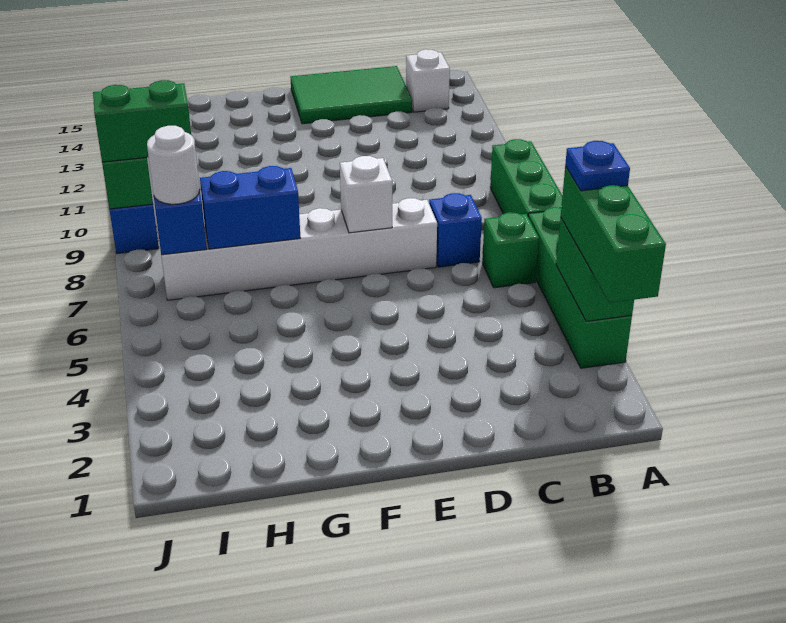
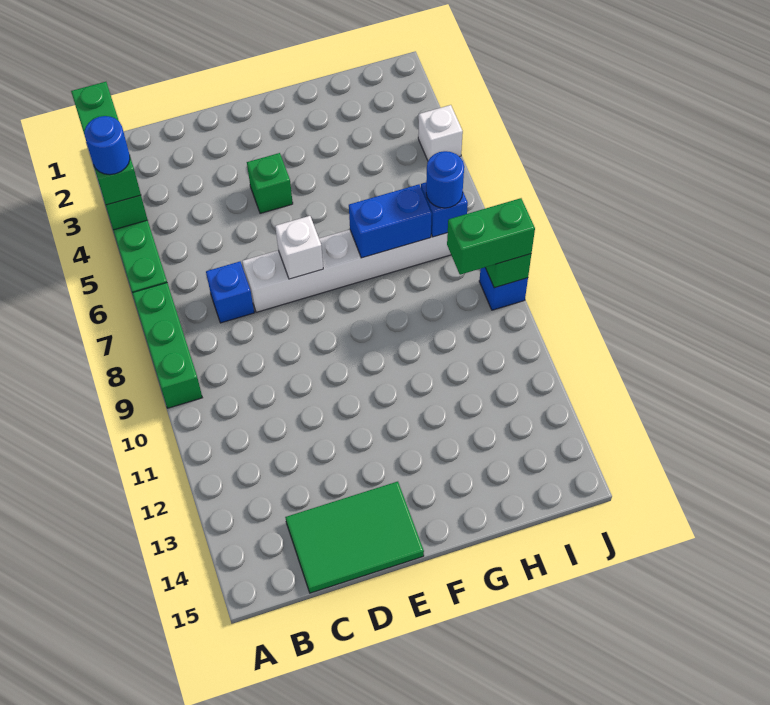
blue plate A4 level 4 -> blue round brick A4 level 4
green brick B6 level 1 -> green brick E4 level 1
white brick B14 level 1 -> white brick J4 level 1
white round brick I7 level 3 -> blue round brick I7 level 3

